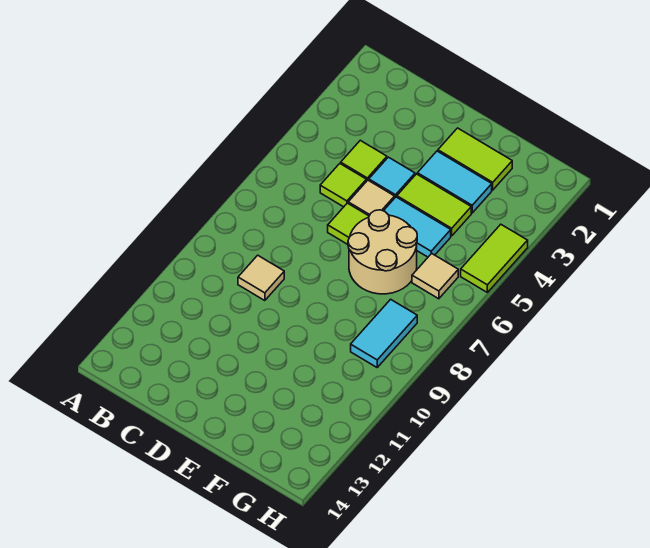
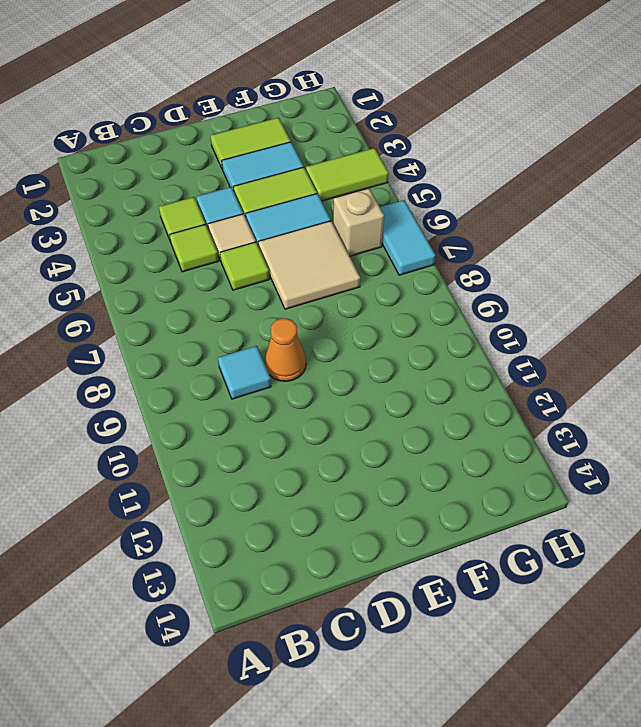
tan tile C9 level 1 -> cyan tile C9 level 1
none -> orange cone D9 level 1
tan round brick E6:F7 level 1 -> tan tile E6:F7 level 1
tan tile G6 level 1 -> tan brick G6 level 1
cyan tile G8:G9 level 1 -> cyan tile H6:H7 level 1
lime tile H4:H5 level 1 -> lime tile G4:H4 level 1

